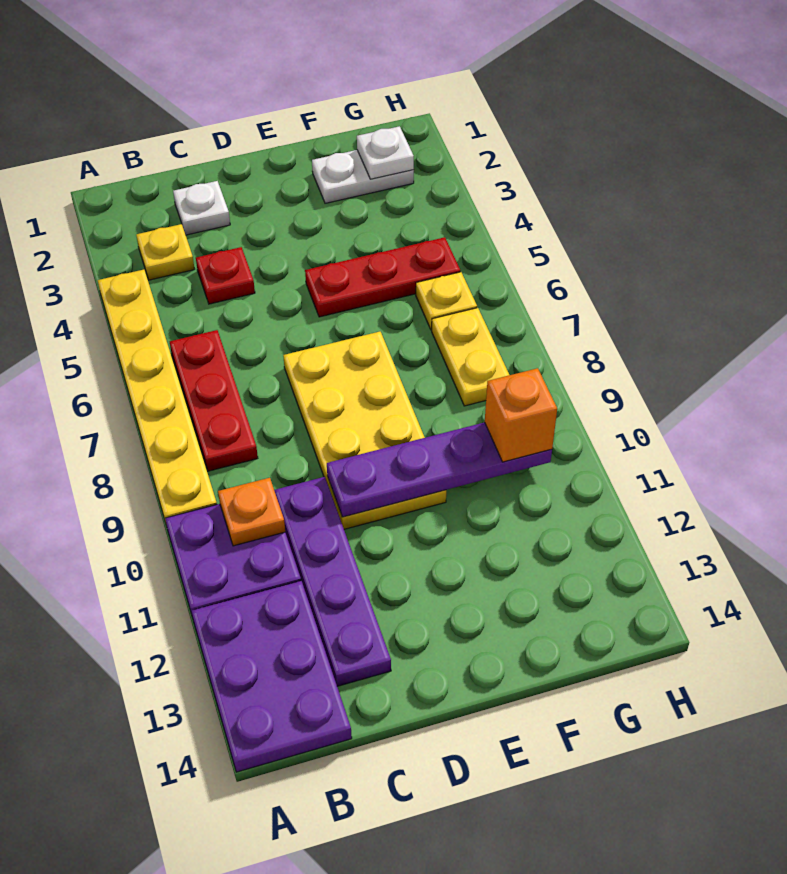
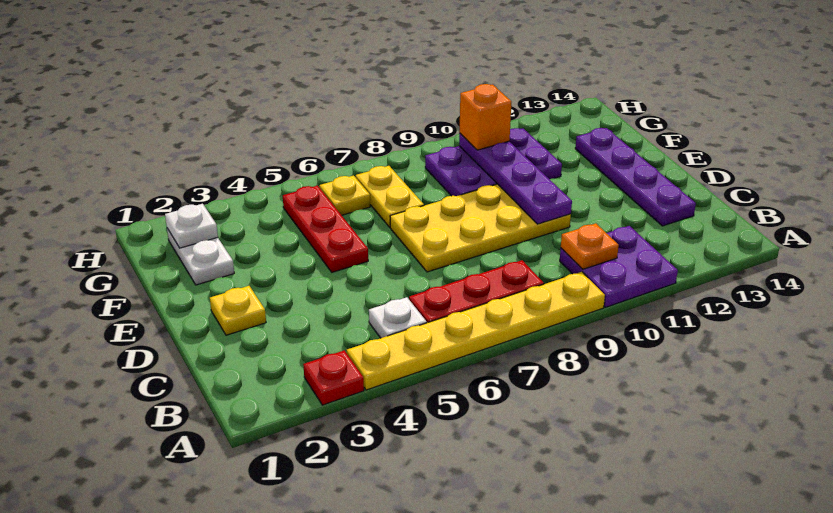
purple plate A12:B14 level 1 -> purple plate F9:G11 level 1
yellow plate B3 level 1 -> yellow plate D2 level 1
white plate C2 level 1 -> white plate B5 level 1
red plate C4 level 1 -> red plate A3 level 1
purple plate C10:C13 level 1 -> purple plate C13:F13 level 1
yellow plate G7:G8 level 1 -> yellow plate F7:G7 level 1

